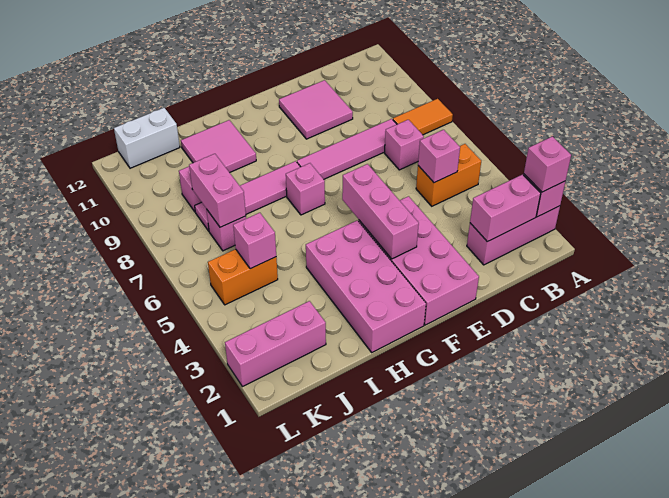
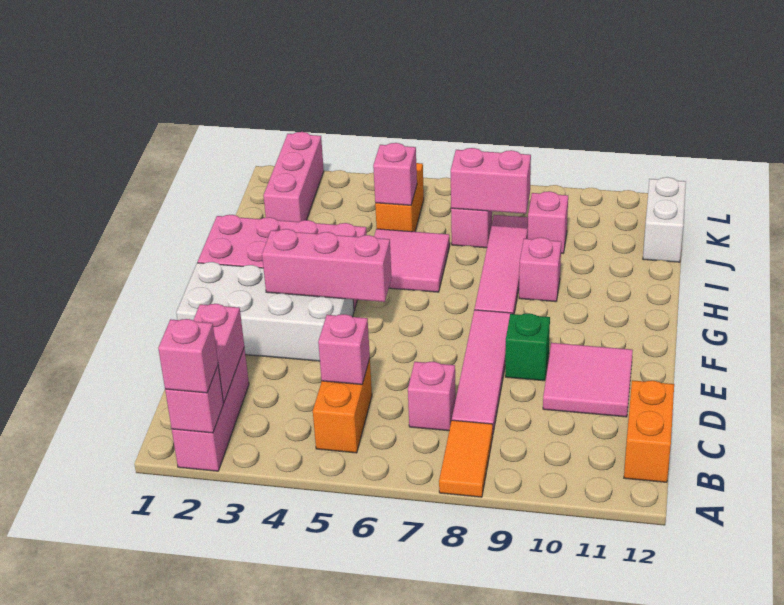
none -> orange brick B12:C12 level 1
pink brick E1:F4 level 1 -> white brick E1:F4 level 1
none -> green brick E9 level 1
pink brick G7 level 1 -> pink brick H9 level 1
pink tile H10:I11 level 1 -> pink tile H5:I6 level 1

